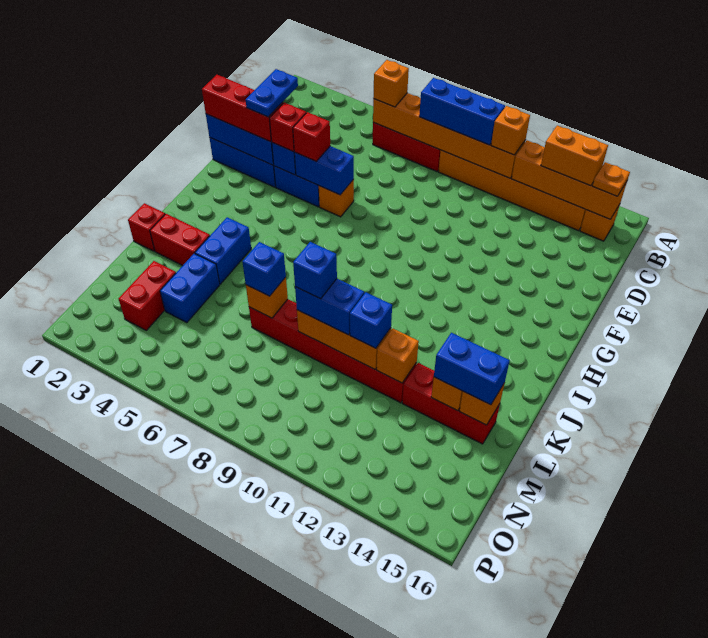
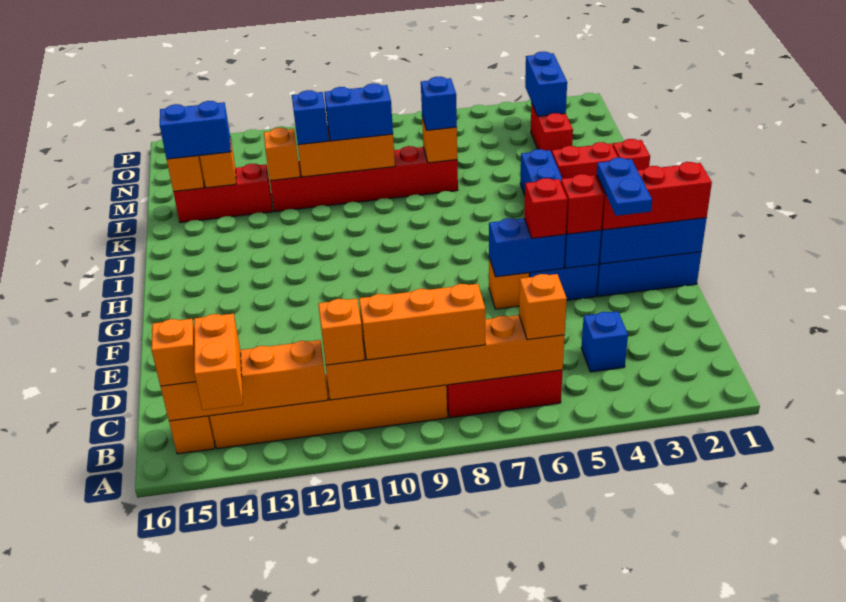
blue brick B8:B10 level 3 -> orange brick B8:B10 level 3
orange brick B13:B14 level 3 -> orange brick A14:B14 level 3
orange plate B15 level 3 -> orange brick B15 level 3
blue brick L4:M4 level 1 -> blue brick N3:O3 level 2
blue brick L9 level 4 -> blue brick C4 level 1

